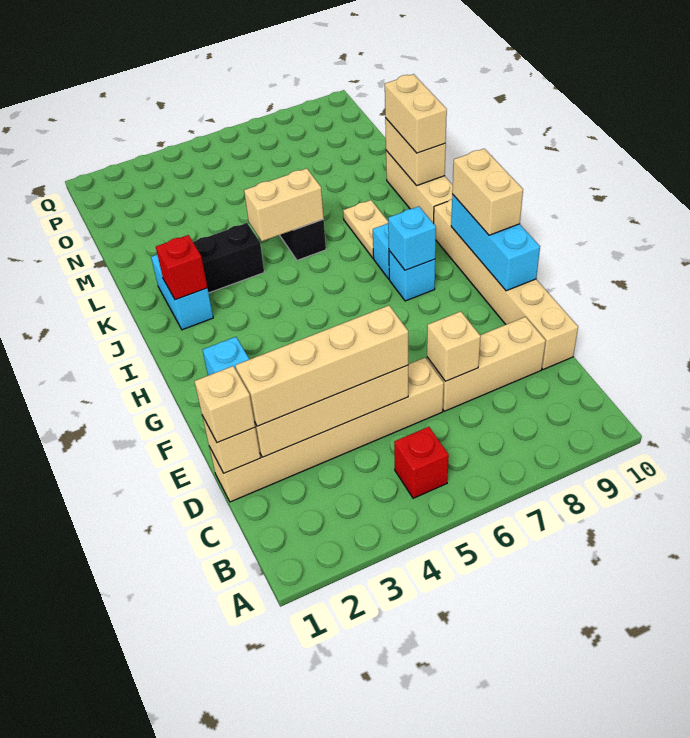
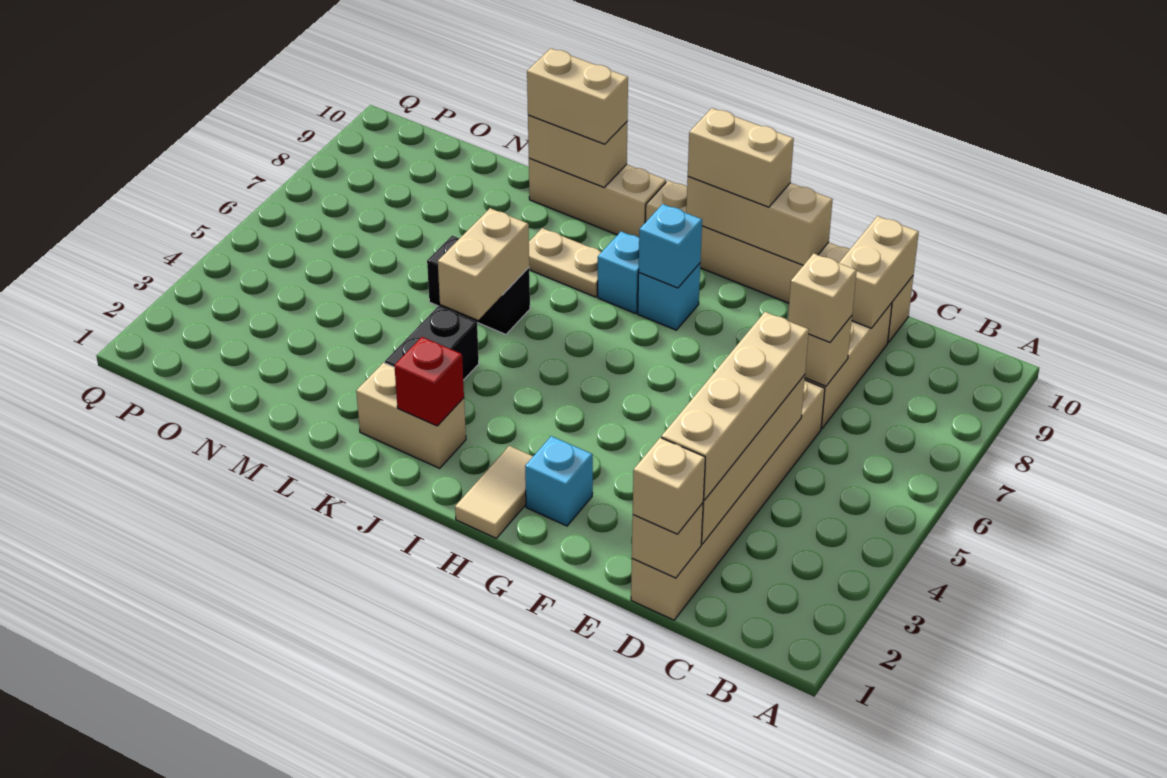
red brick B5 level 1 -> none
none -> tan brick D7 level 3
none -> tan brick D9:D10 level 2
cyan brick F10:H10 level 2 -> tan brick F10:H10 level 2
none -> tan tile H1:H2 level 1
cyan brick J2:K2 level 1 -> tan brick J2:K2 level 1

